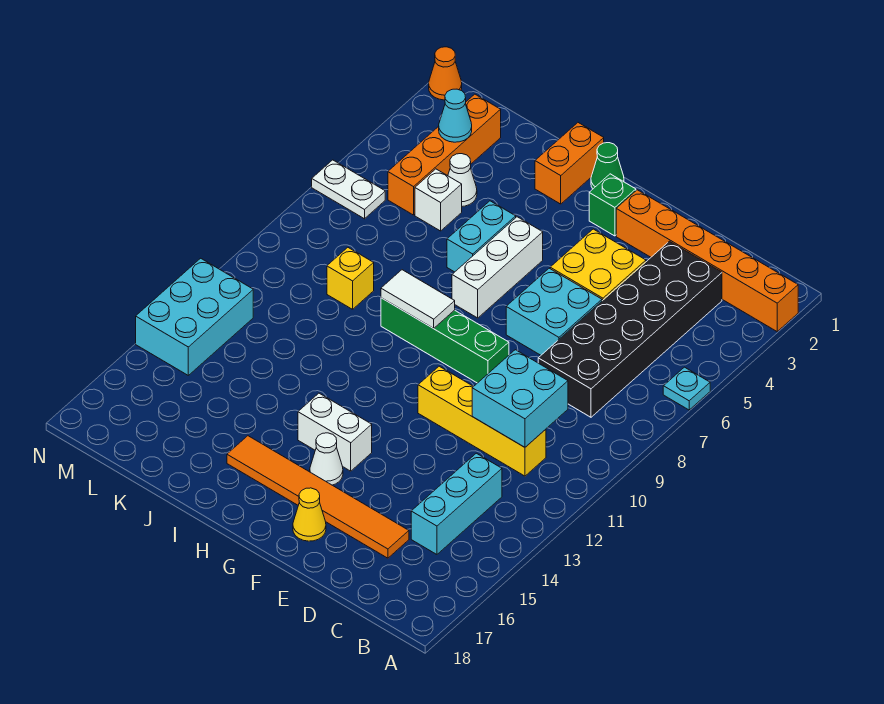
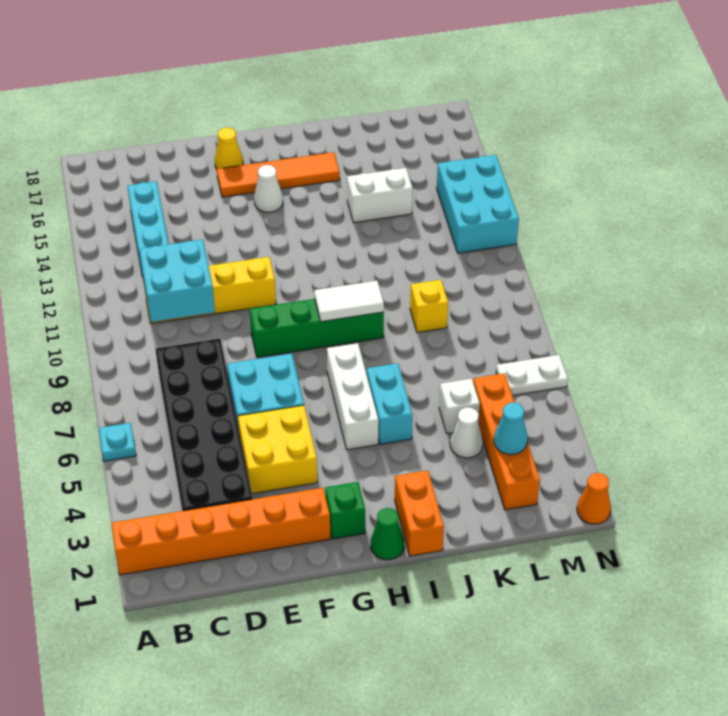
orange tile D16:I16 level 1 -> orange tile F16:I16 level 1
white brick G14:H14 level 1 -> white brick J14:K14 level 1

